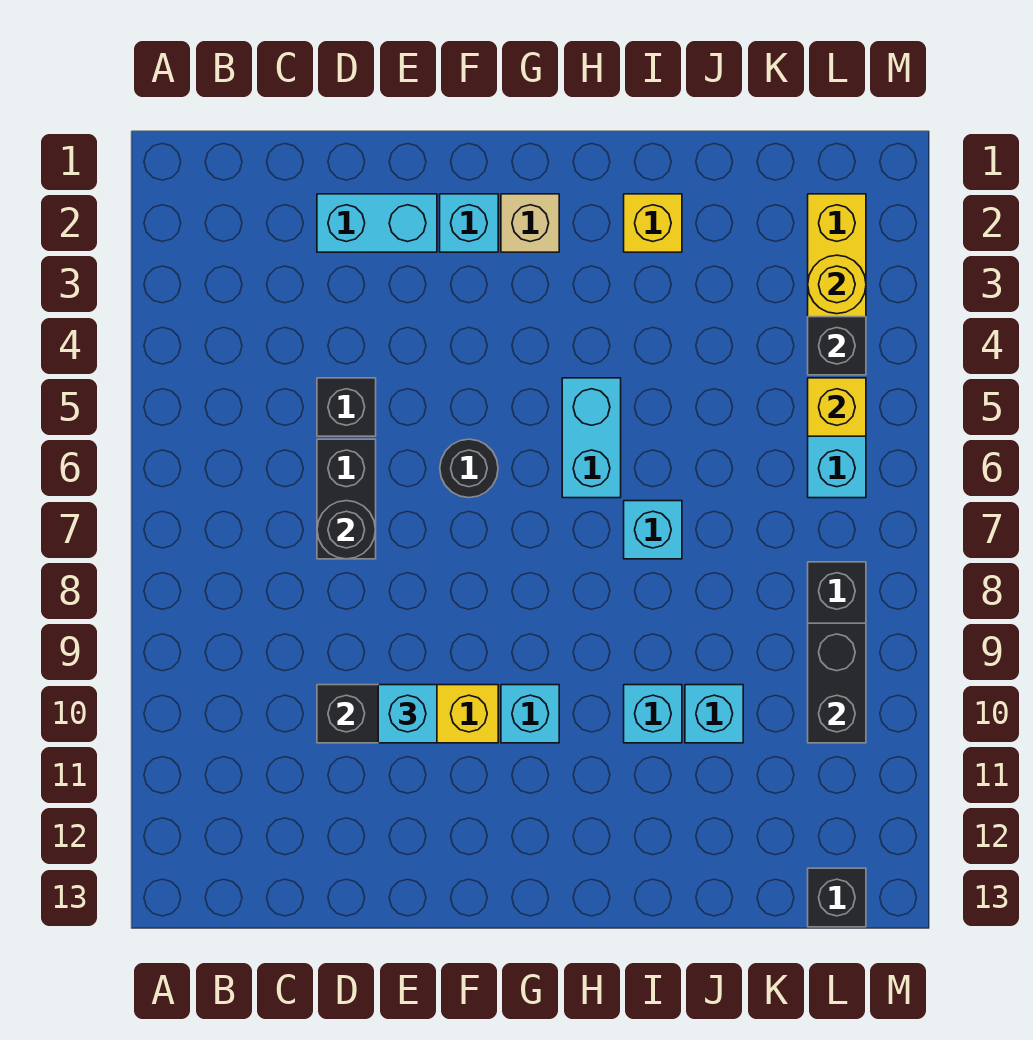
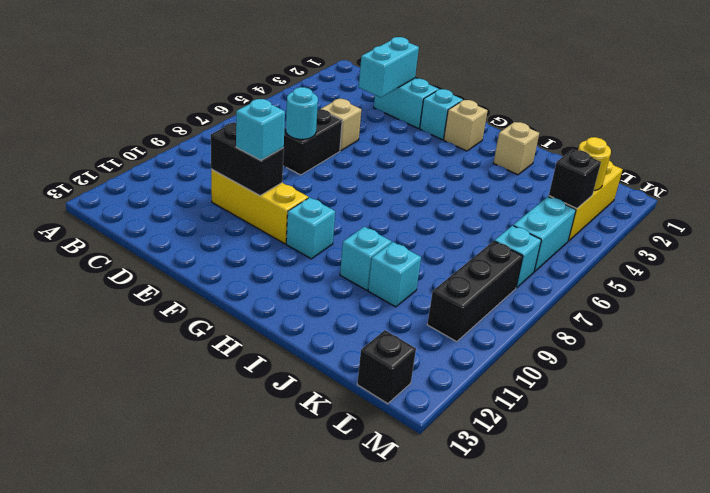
black brick D5 level 1 -> tan brick D5 level 1
black round brick D7 level 2 -> cyan round brick D7 level 2
black round brick F6 level 1 -> none
cyan brick H5:H6 level 1 -> cyan brick D2:D3 level 2
yellow brick I2 level 1 -> tan brick I2 level 1
cyan brick I7 level 1 -> cyan brick L7 level 1
yellow brick L5 level 2 -> none
black brick L9:L10 level 2 -> none

